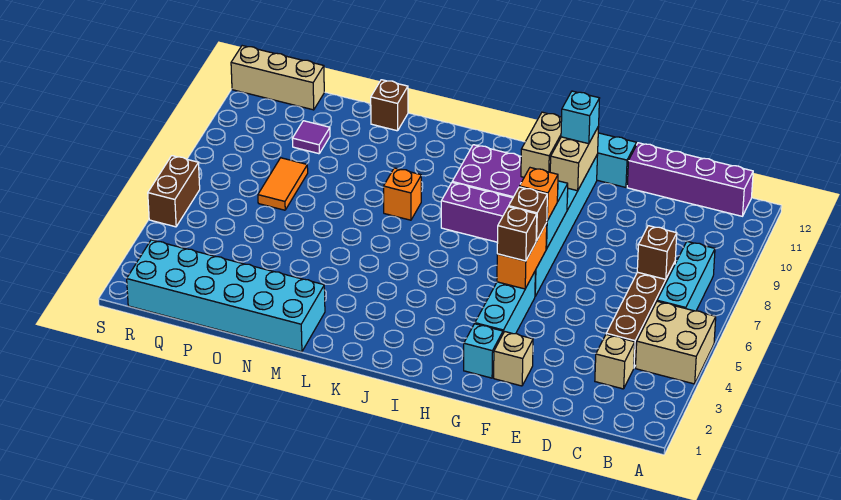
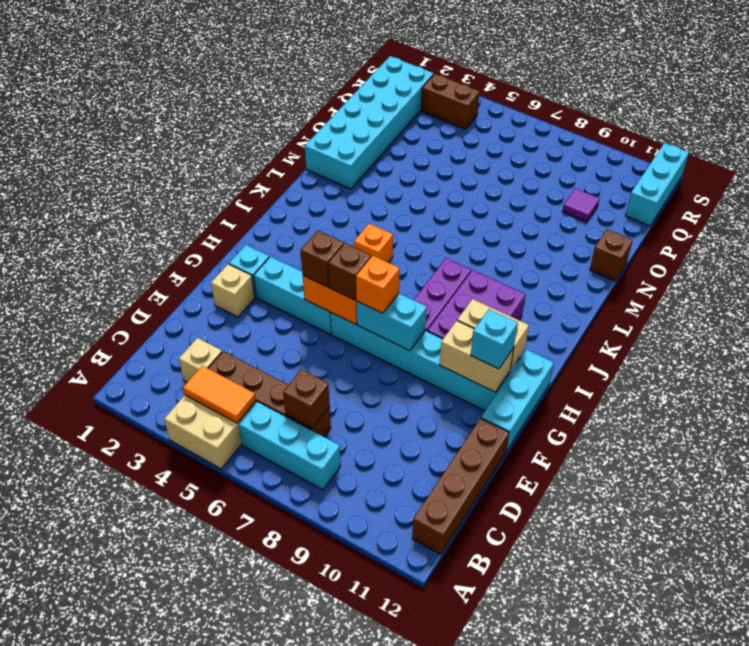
purple brick B12:E12 level 1 -> brown brick B12:E12 level 1
orange brick L8 level 1 -> orange brick J5 level 1
orange tile P7:P8 level 1 -> orange tile B4:B5 level 2
tan brick Q12:S12 level 1 -> cyan brick Q12:S12 level 1
brown brick S5:S6 level 1 -> brown brick R3:R4 level 1

